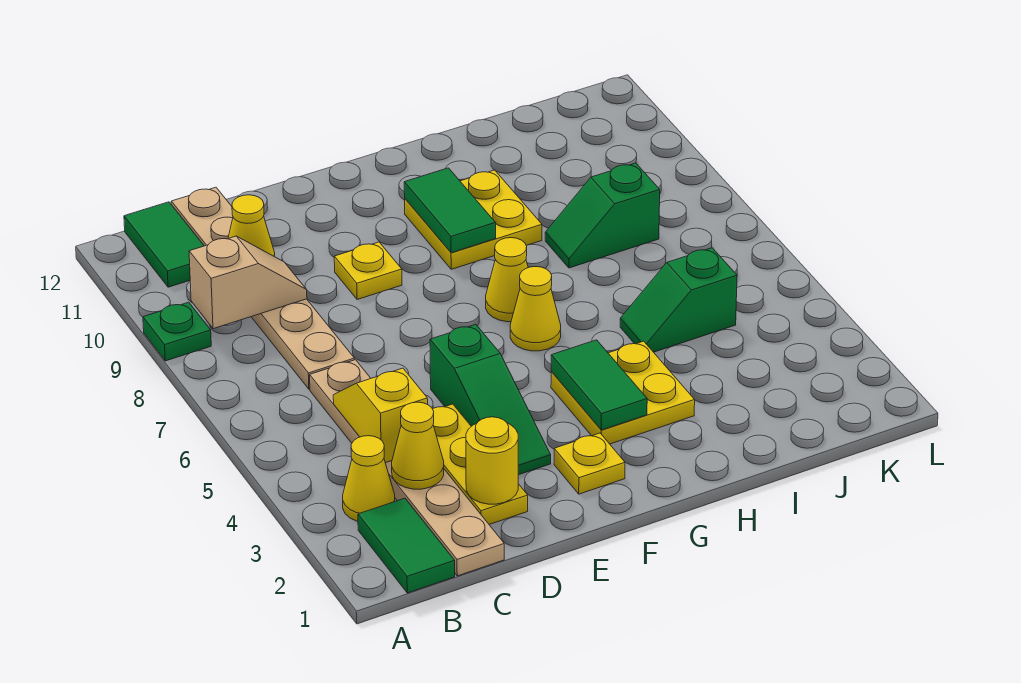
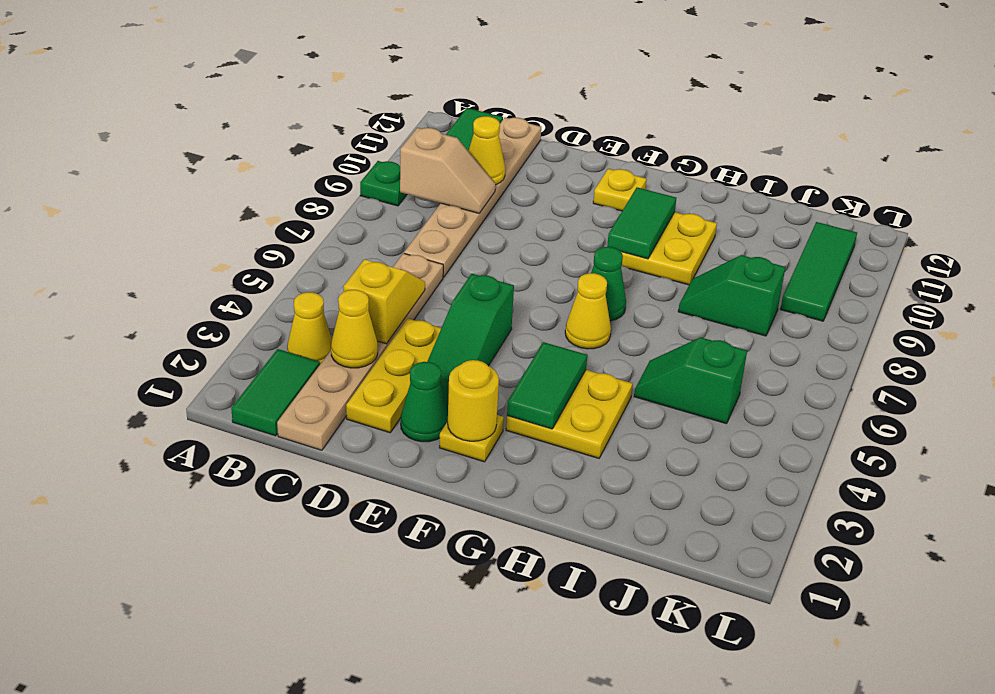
yellow round brick D2 level 2 -> yellow round brick F2 level 2
none -> green cone E2 level 1
yellow plate E9 level 1 -> yellow plate F11 level 1
yellow cone G7 level 1 -> green cone G7 level 1
none -> green tile K9:K11 level 1

